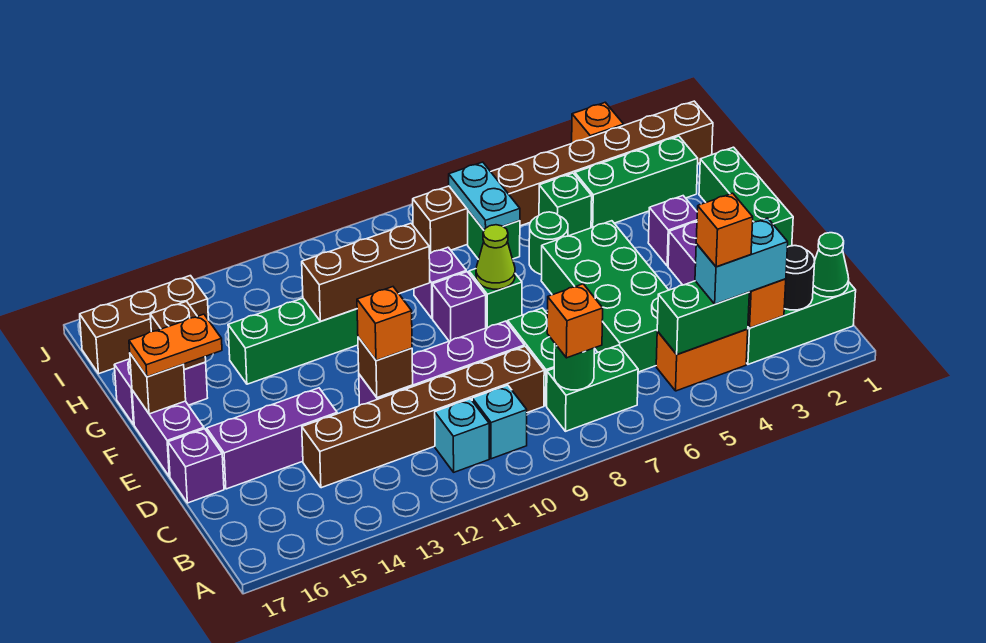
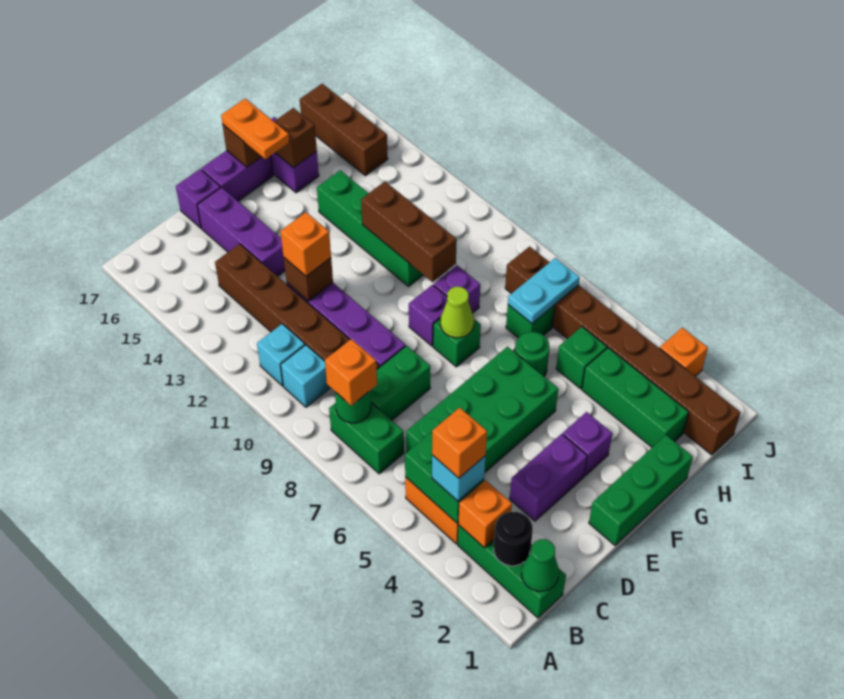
cyan brick B3:B4 level 3 -> cyan brick B4 level 3

